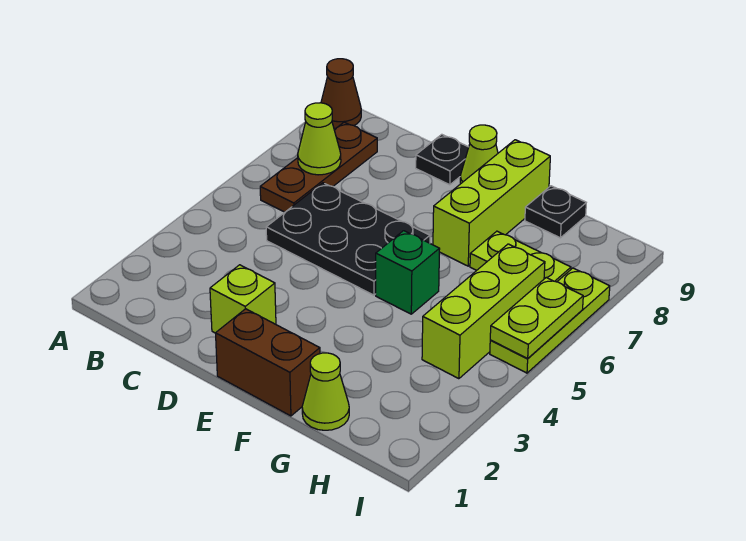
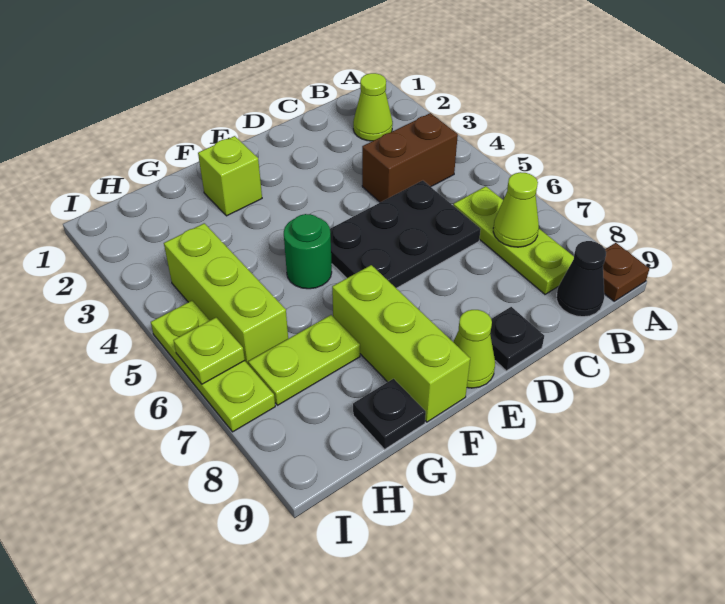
brown cone A9 level 1 -> brown plate A9 level 1
brown plate B6:B8 level 1 -> lime plate B6:B8 level 1
none -> black cone B9 level 1
lime brick D2 level 1 -> lime brick F2 level 1
brown brick E1:F1 level 1 -> brown brick B4:C4 level 1
green brick F5 level 1 -> green round brick F5 level 1
lime cone G1 level 1 -> lime cone B2 level 1
lime plate I5:I6 level 2 -> lime plate I6 level 2

